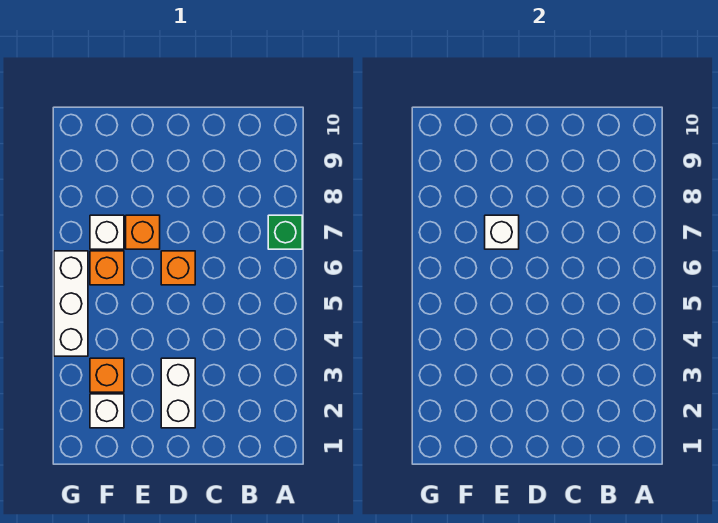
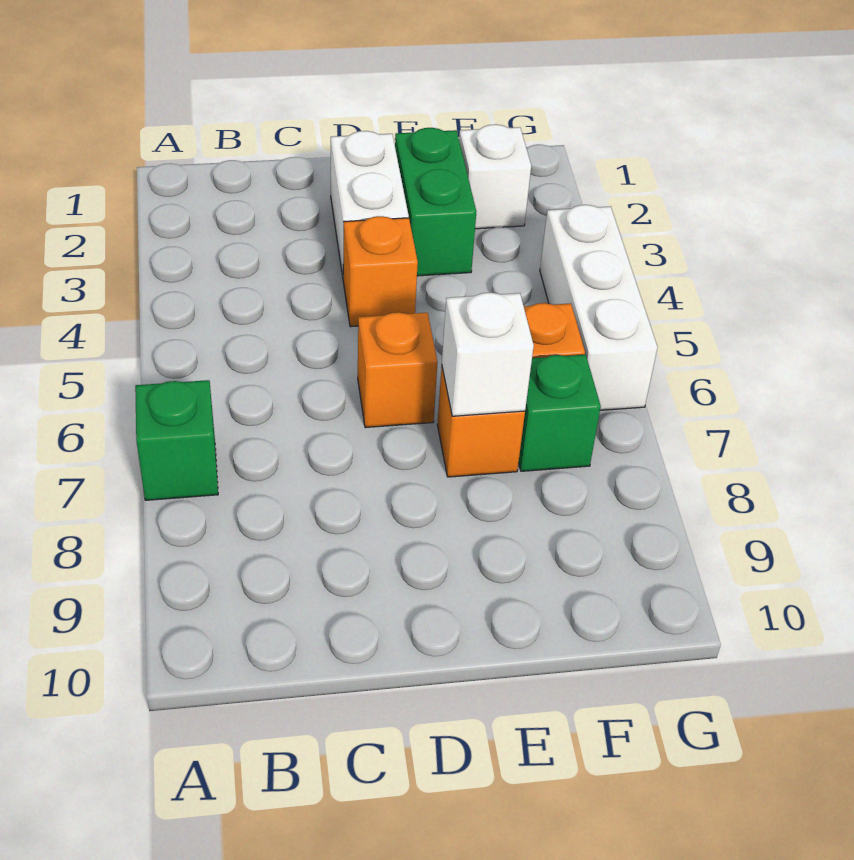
none -> green brick E2:E3 level 1
orange brick F3 level 1 -> orange brick D4 level 1
white brick F7 level 1 -> green brick F7 level 1

